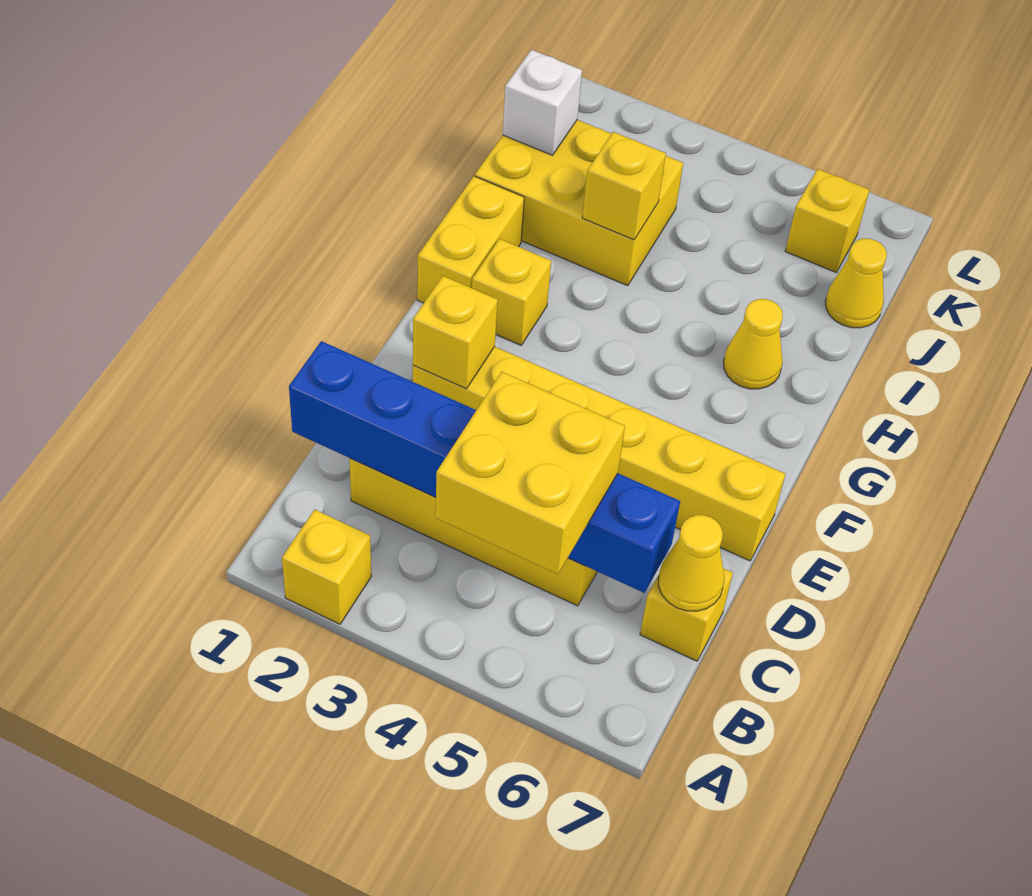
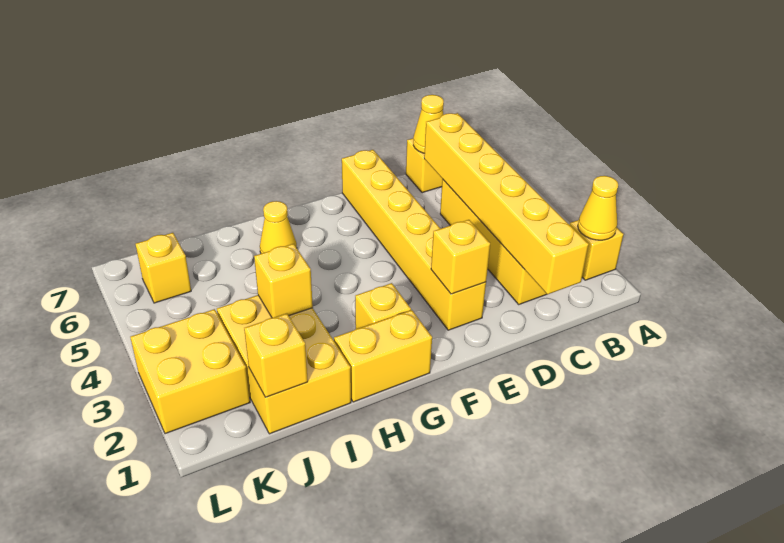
yellow brick B4:C5 level 3 -> yellow brick K2:L3 level 1
blue brick C1:C6 level 2 -> yellow brick C1:C6 level 2
white brick J1 level 2 -> yellow brick J1 level 2
yellow cone J7 level 1 -> yellow cone A2 level 2

